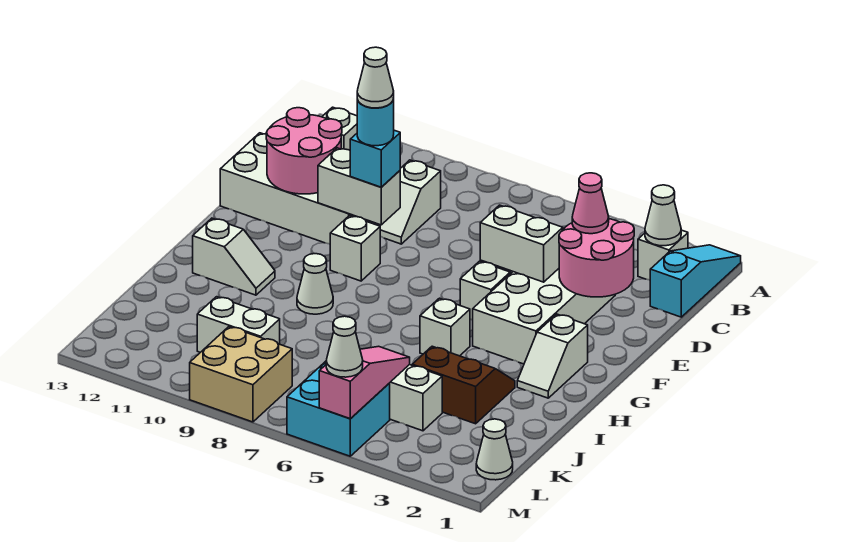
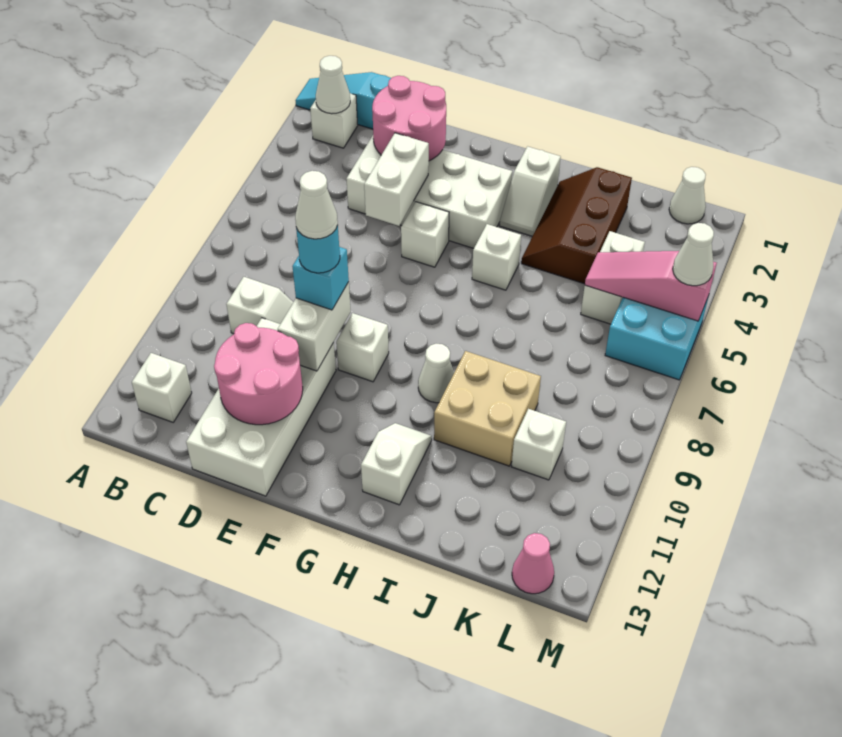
pink cone D3 level 3 -> pink cone L13 level 1
white slope G2:H2 level 1 top G -> white slope H2:H3 level 1 top 2
brown slope I3:J4 level 1 top J -> brown slope I2:J4 level 1 top J
white brick K9:K10 level 1 -> white brick K10 level 1
tan brick L8:M9 level 1 -> tan brick I9:J10 level 1

